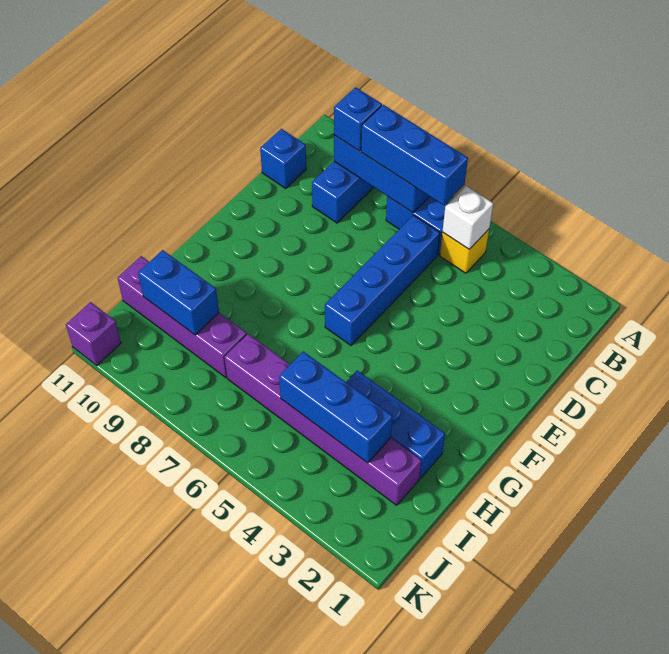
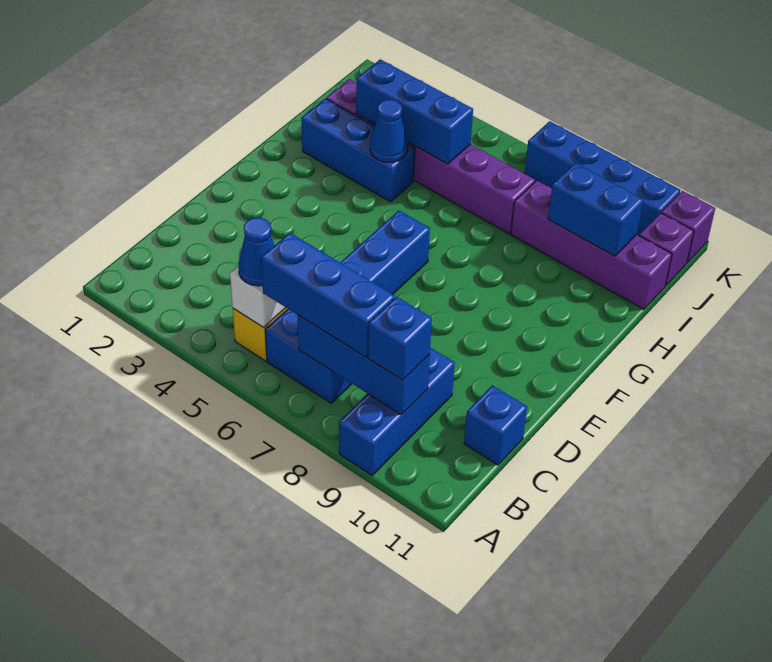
none -> blue cone B5 level 3
none -> blue cone H4 level 2
none -> purple brick J11 level 1
none -> blue brick K7:K10 level 1

